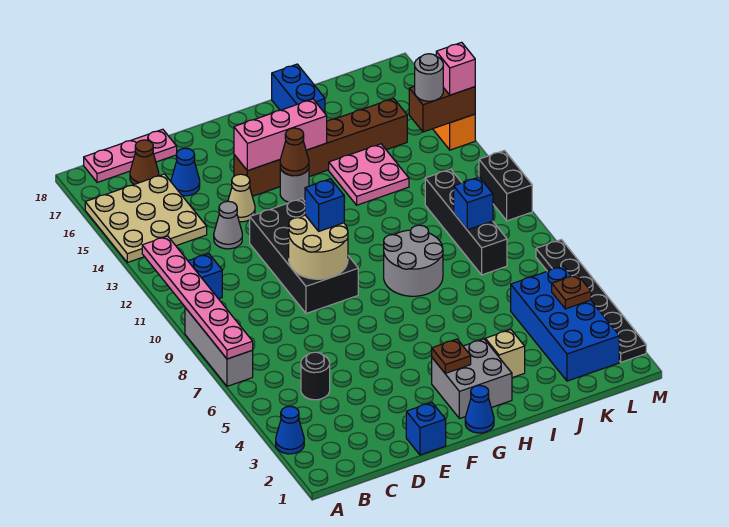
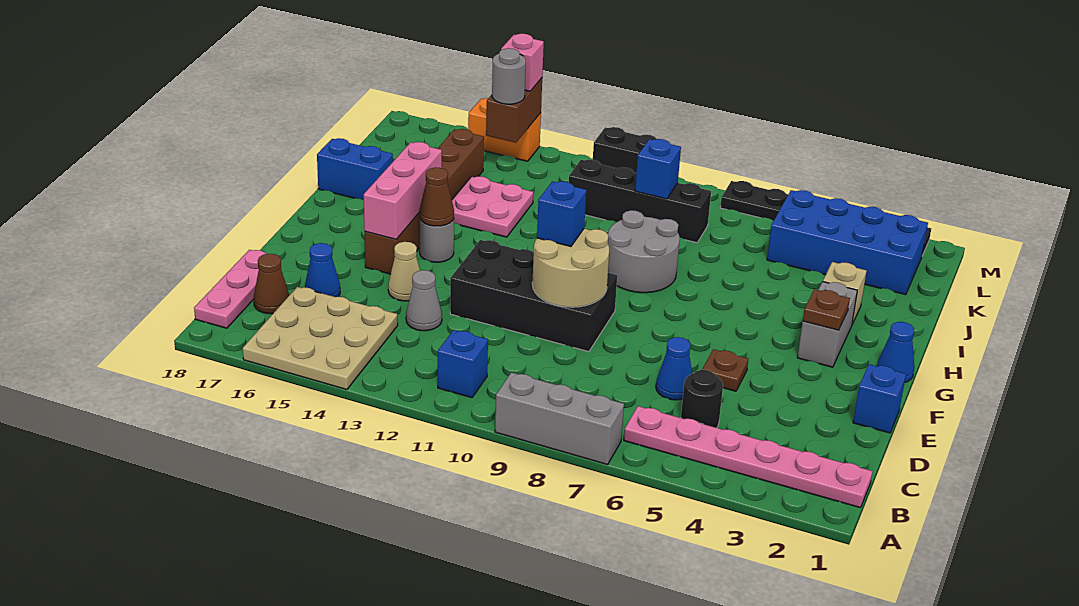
blue cone A3 level 1 -> blue cone D6 level 1
pink plate A7:A12 level 2 -> pink plate B1:B6 level 1
grey brick G2:H3 level 1 -> grey brick G3:H3 level 1
brown plate L4 level 2 -> brown plate E5 level 1

